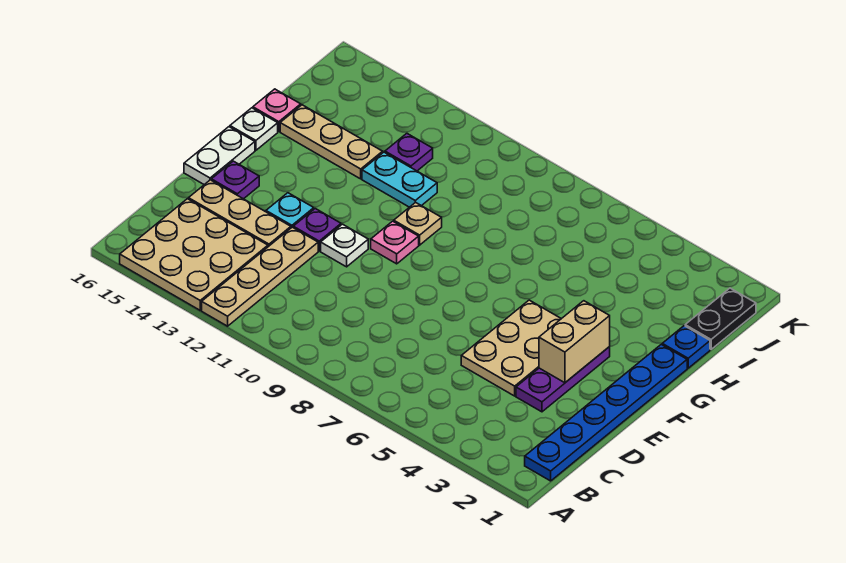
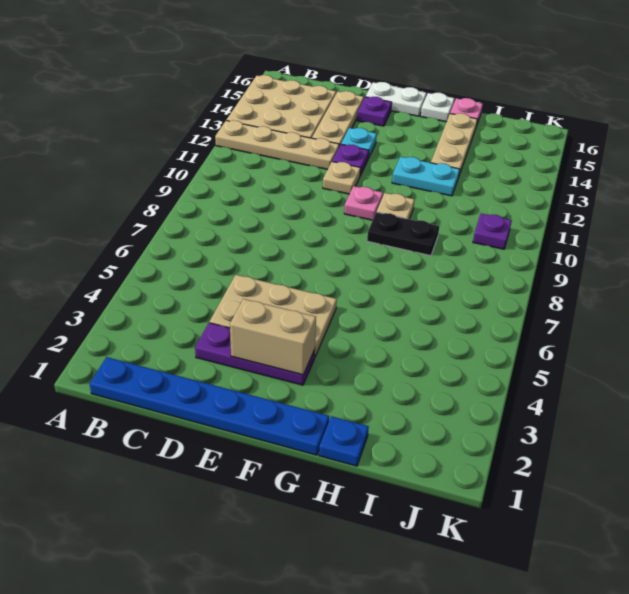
white plate E11 level 1 -> tan plate E11 level 1
cyan plate H11:H12 level 1 -> cyan plate G12:H12 level 1
black plate I1:J1 level 1 -> black plate G9:H9 level 1
purple plate I12 level 1 -> purple plate J10 level 1

